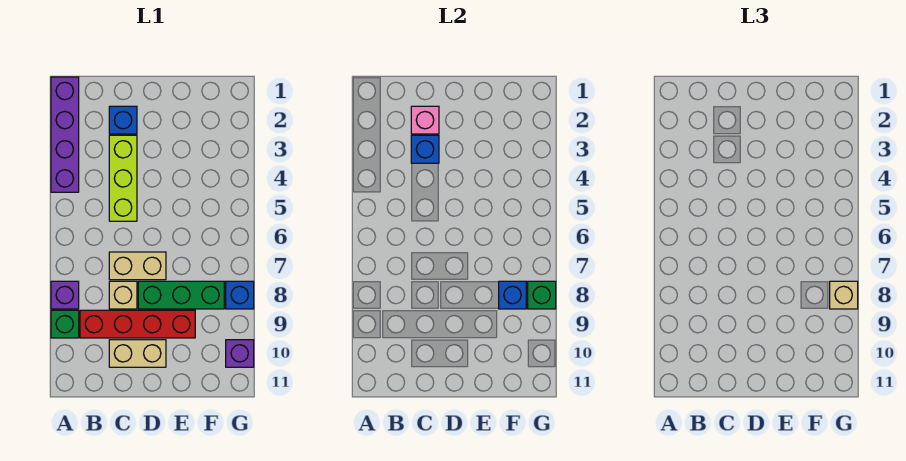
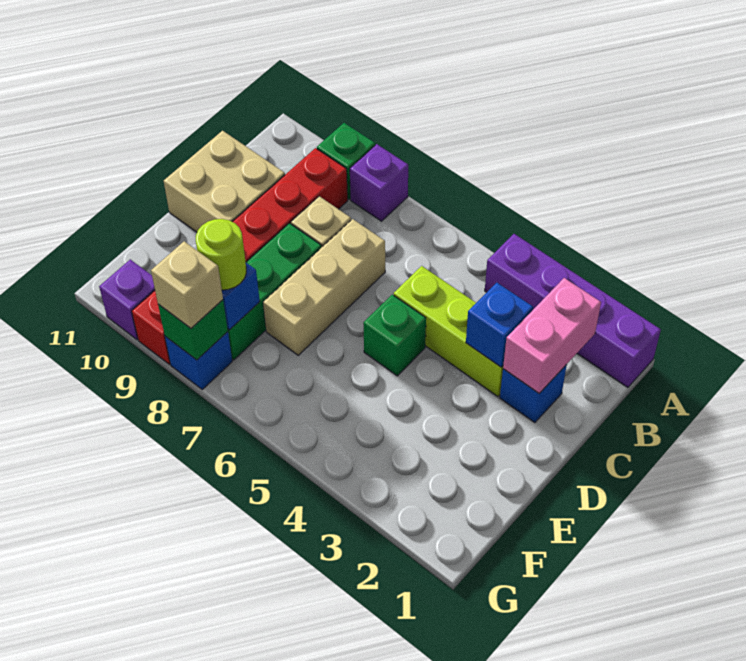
red brick B9:E9 level 1 -> red brick B9:G9 level 1
pink brick C2 level 2 -> pink brick B2:C2 level 2
tan brick C7:D7 level 1 -> tan brick C7:E7 level 1
tan brick C10:D10 level 1 -> tan brick C10:D11 level 1
none -> green brick D5 level 1
none -> lime round brick F8 level 3

